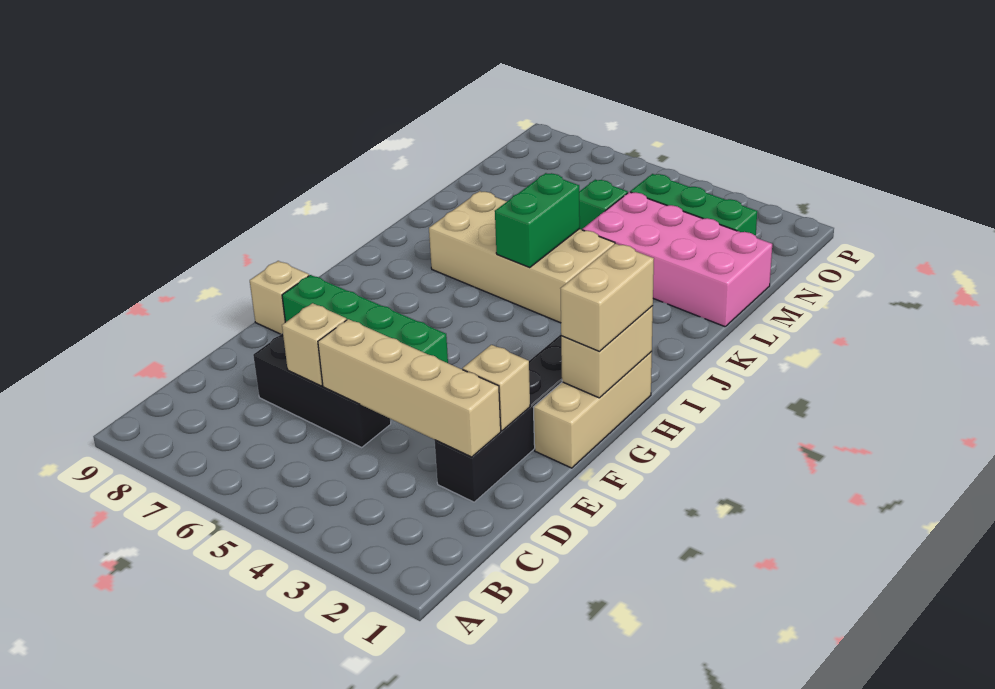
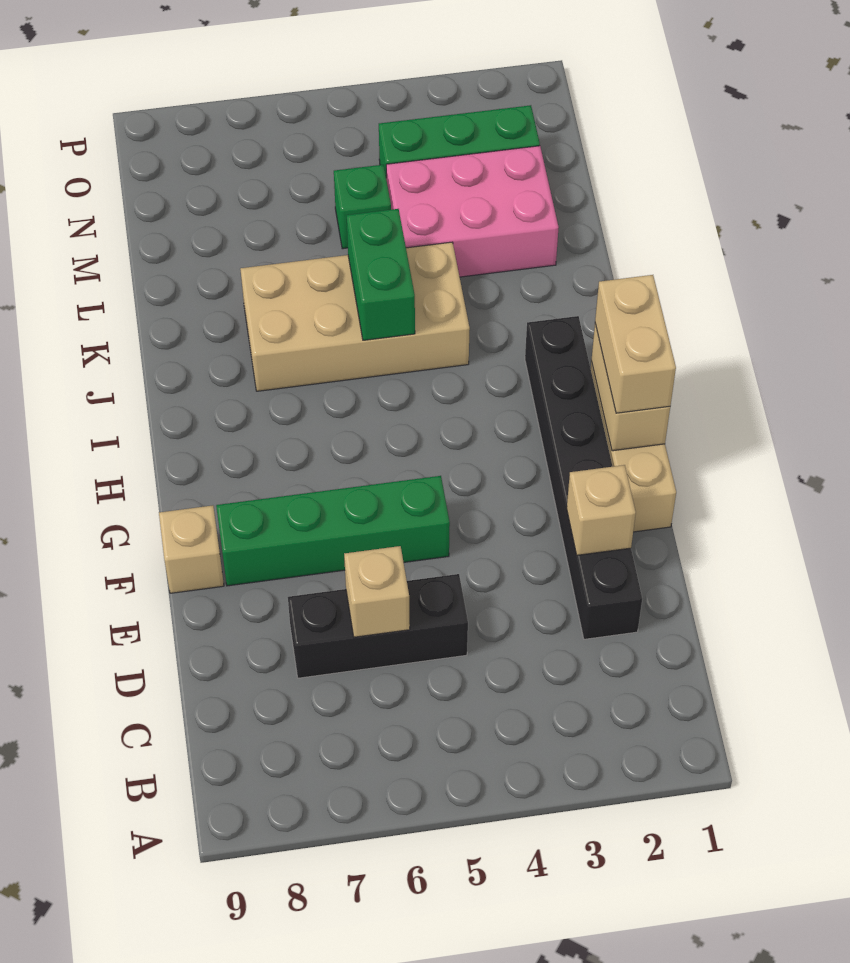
tan brick D2:D5 level 2 -> none
pink brick L1:M4 level 1 -> pink brick L2:M4 level 1

